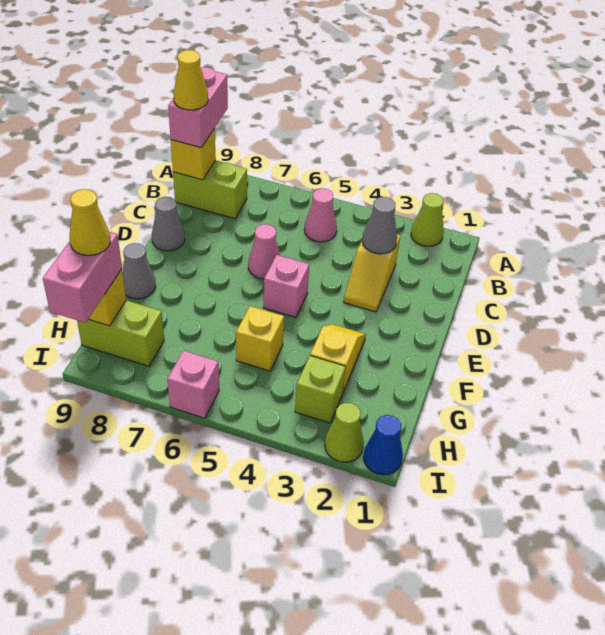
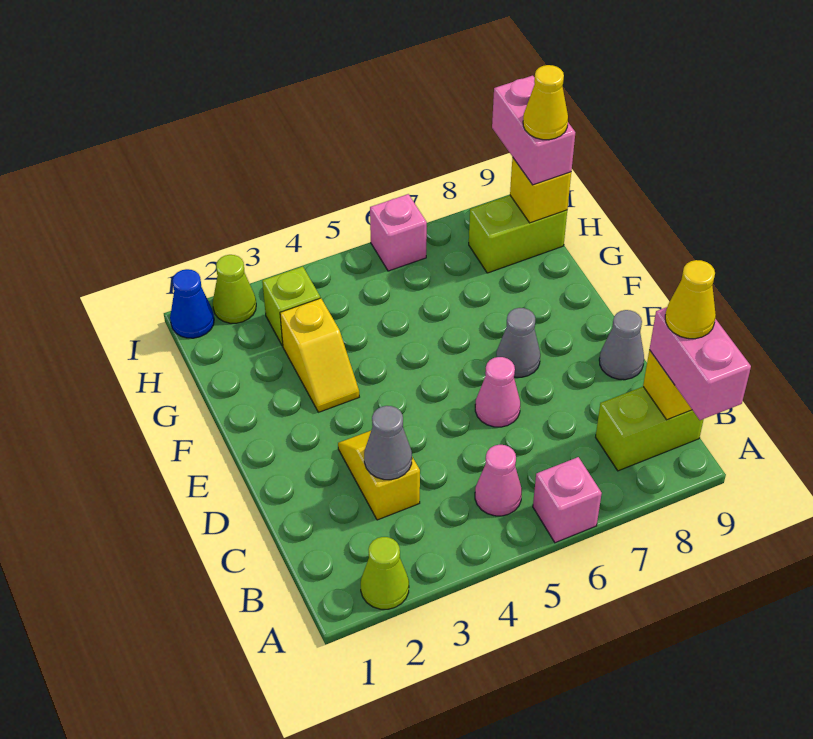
pink brick E5 level 1 -> pink brick A6 level 1
grey cone F9 level 1 -> grey cone E7 level 1
yellow brick G5 level 1 -> none

